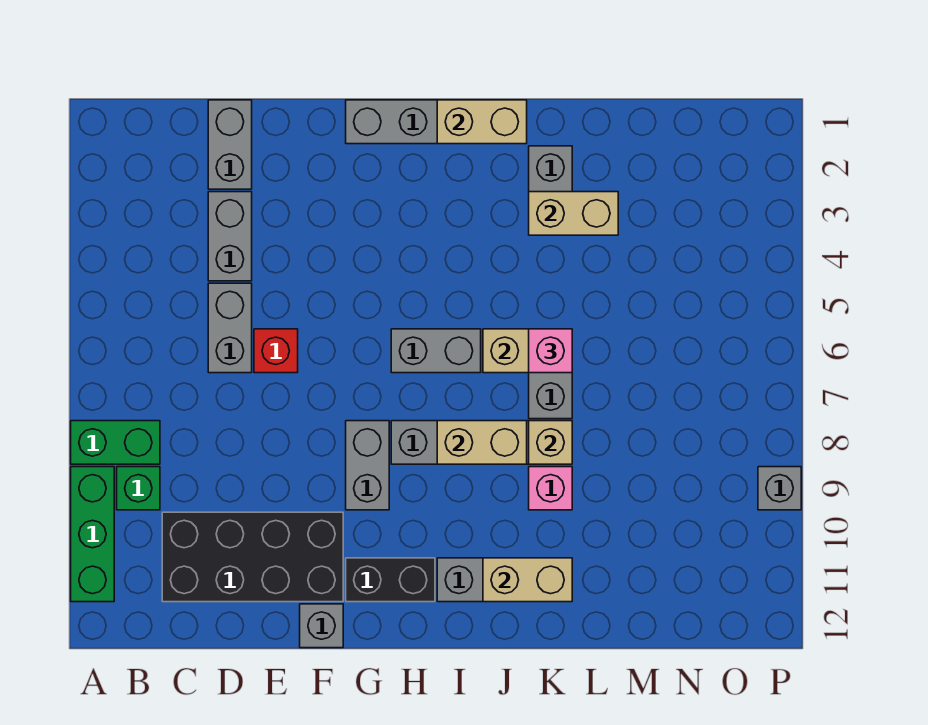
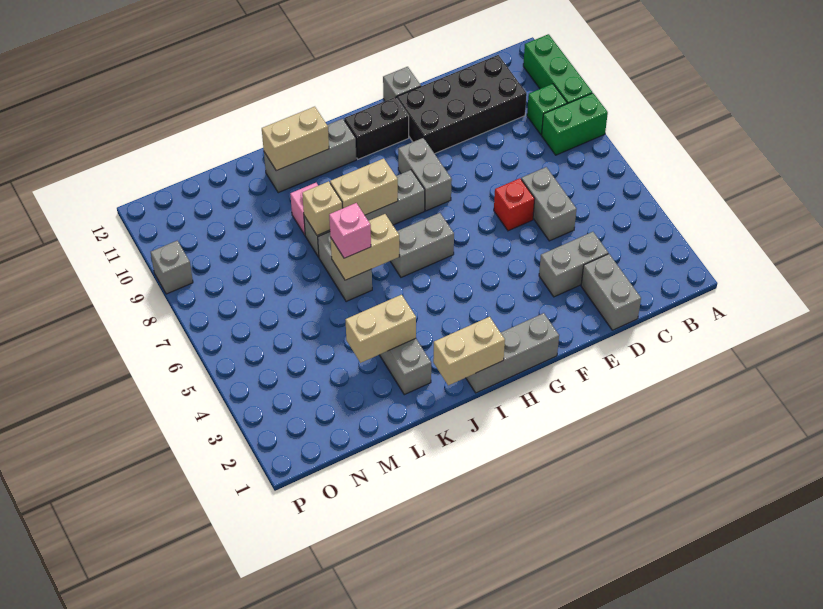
grey brick D3:D4 level 1 -> grey brick D3:E3 level 1

